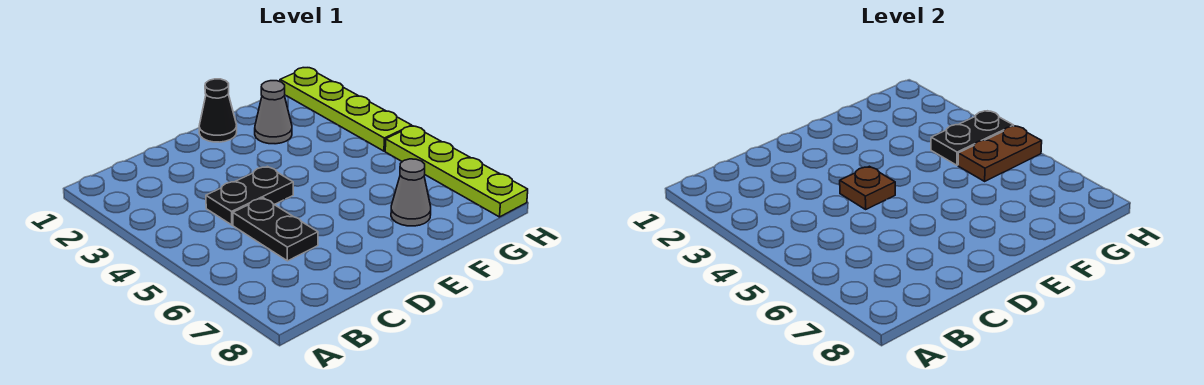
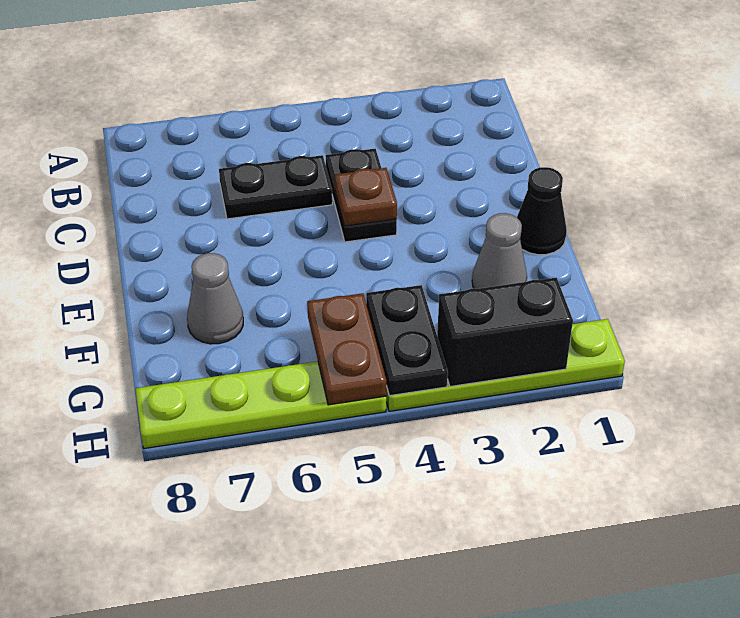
none -> black brick H2:H3 level 2

